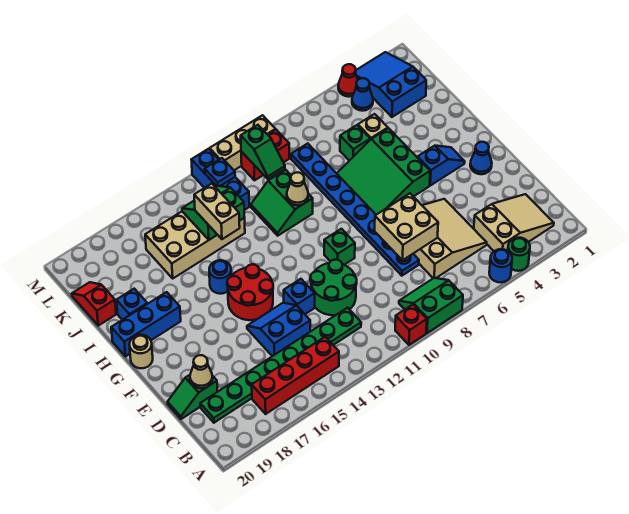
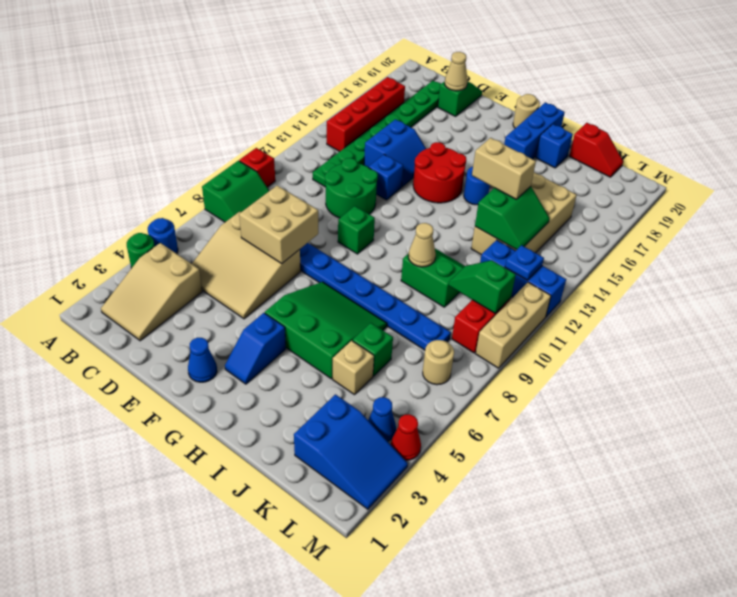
none -> tan round brick L7 level 1

